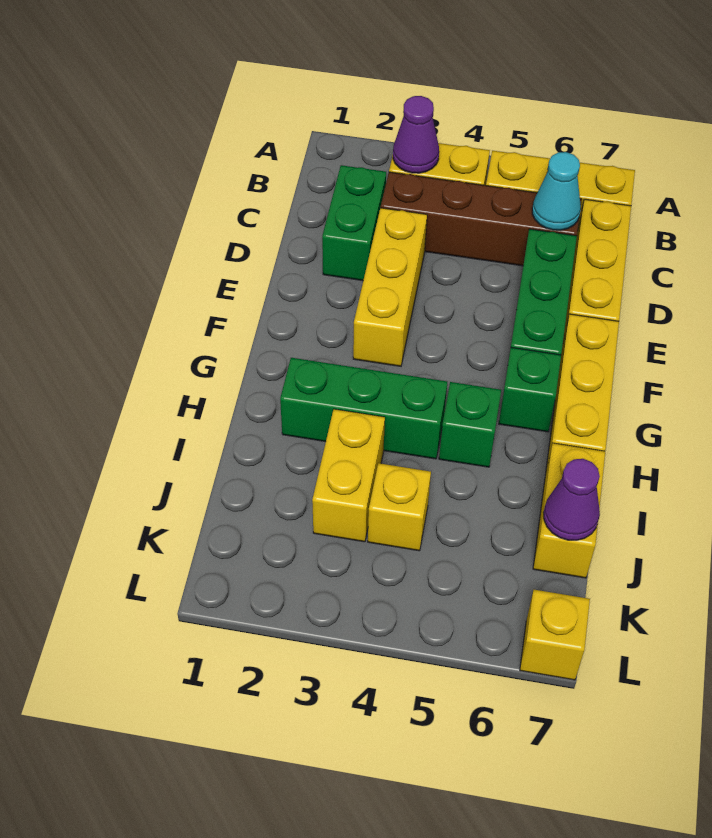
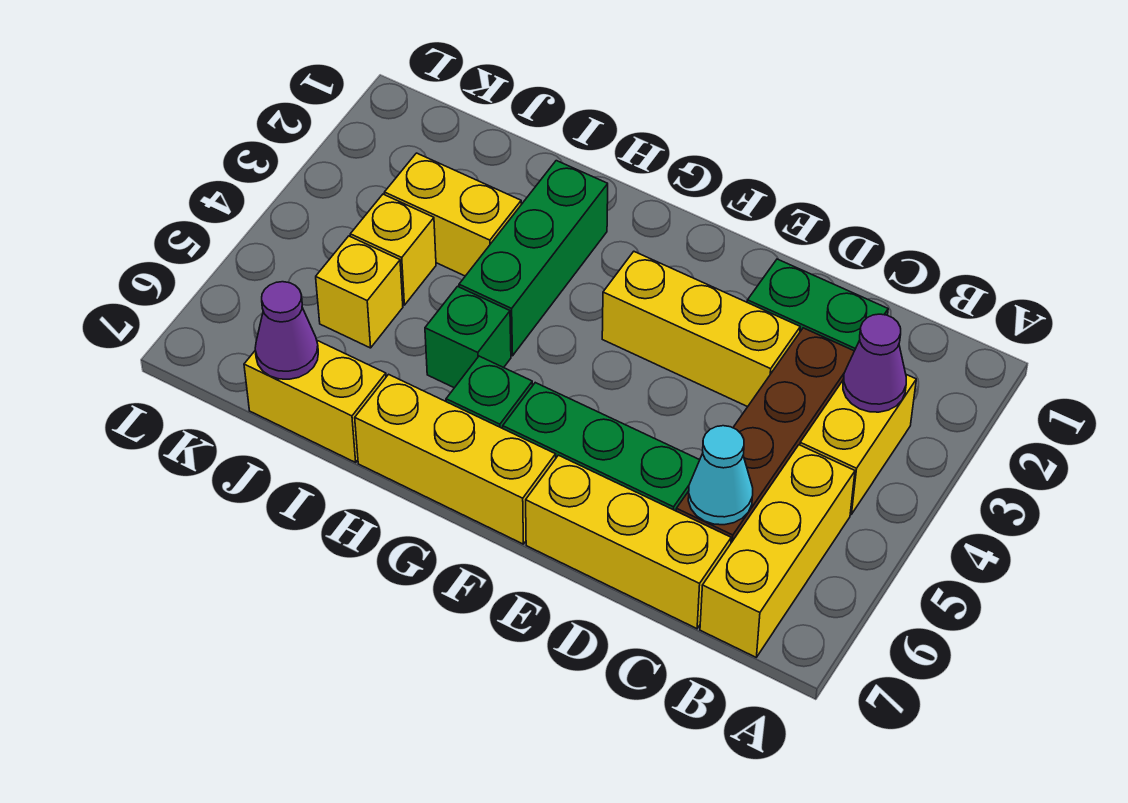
yellow brick L7 level 1 -> yellow brick J5 level 1

